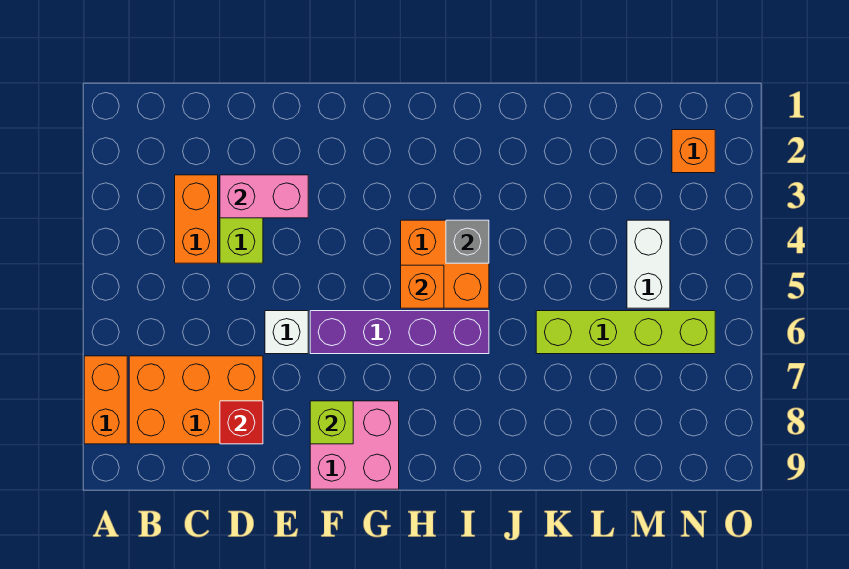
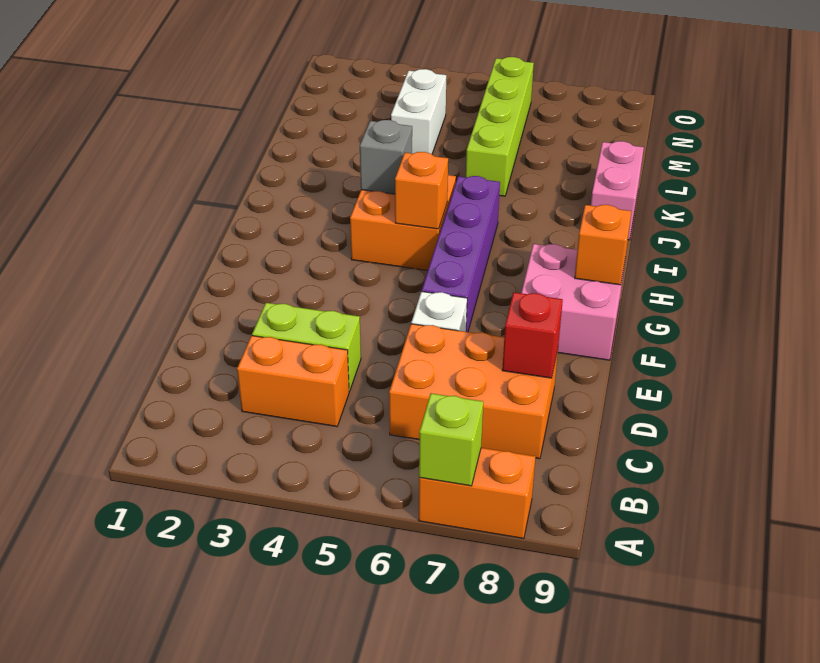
orange brick B7:D8 level 1 -> orange brick C6:D8 level 1
pink brick D3:E3 level 2 -> pink brick J9:K9 level 1
lime brick F8 level 2 -> lime brick A7 level 2
white brick M4:M5 level 1 -> white brick L4:M4 level 1
orange brick N2 level 1 -> orange brick G9 level 2

